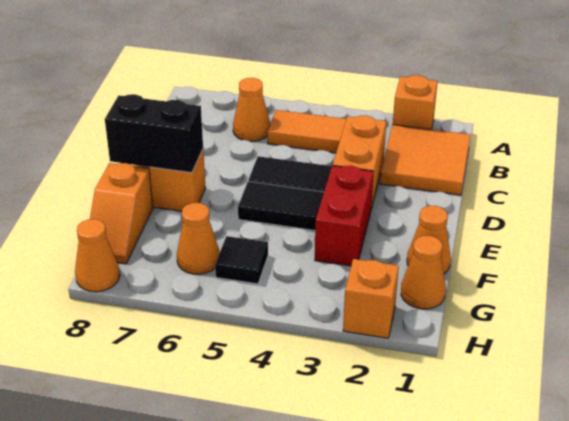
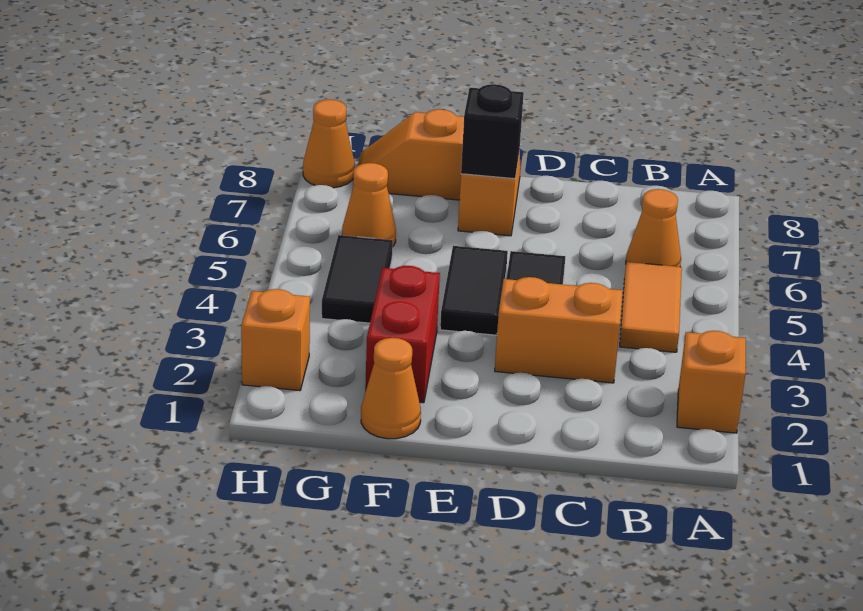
orange tile B1:C2 level 1 -> none
red brick E3:F3 level 1 -> red brick F2:F3 level 1
black brick E7:E8 level 2 -> black brick E7 level 2
orange cone G1 level 1 -> none
black tile G5 level 1 -> black tile G4:G5 level 1

